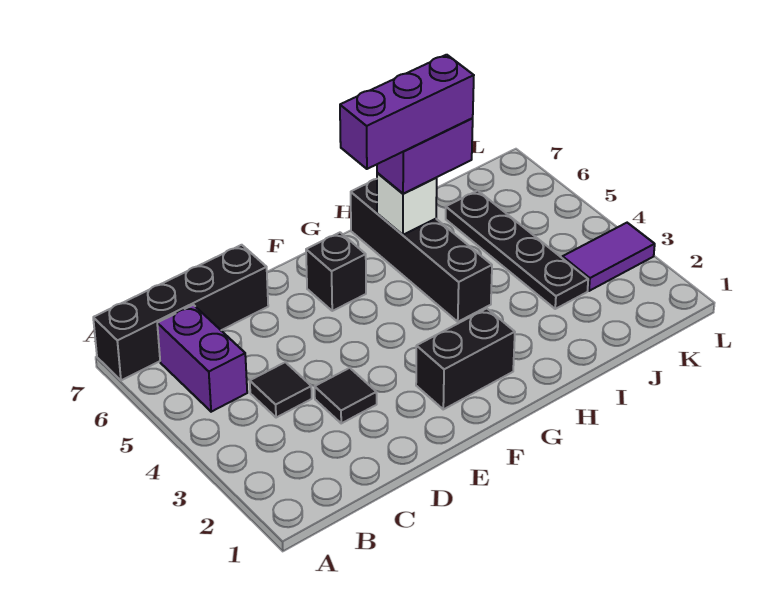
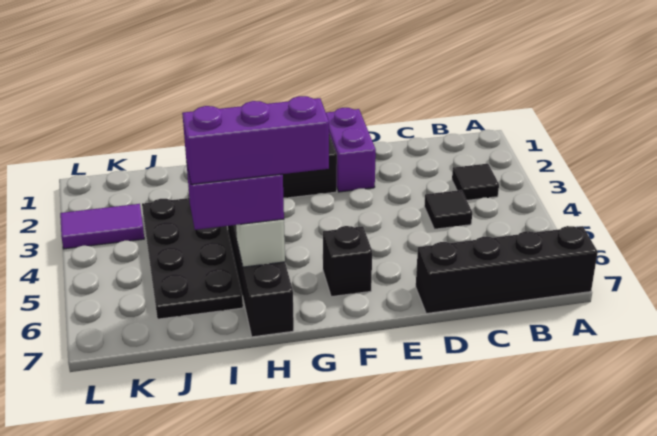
purple brick B5:B6 level 1 -> purple brick E1:E2 level 1
black tile D3 level 1 -> black tile B3 level 1
black plate J3:J6 level 1 -> black plate I3:J6 level 1

